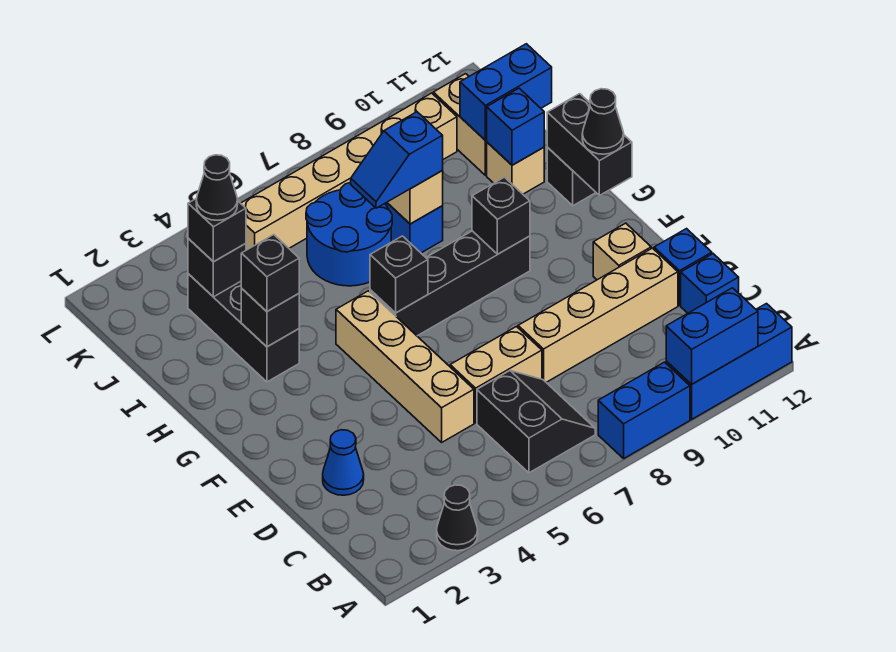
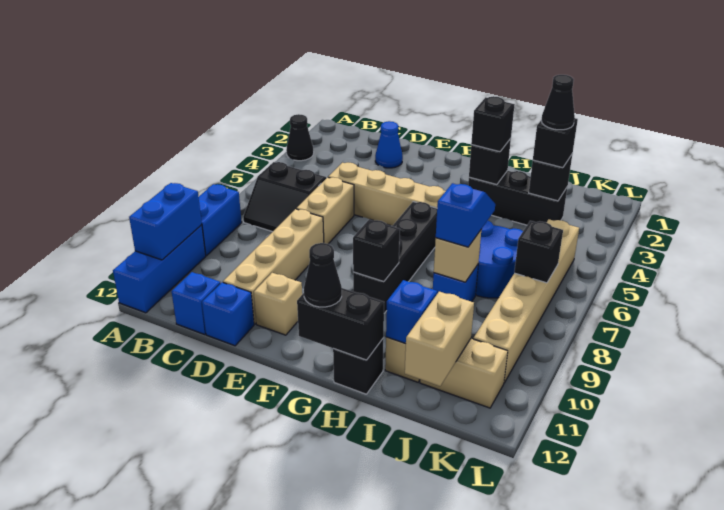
black brick G6 level 2 -> black brick K7 level 2
blue brick J11:J12 level 2 -> tan brick J11:J12 level 2

